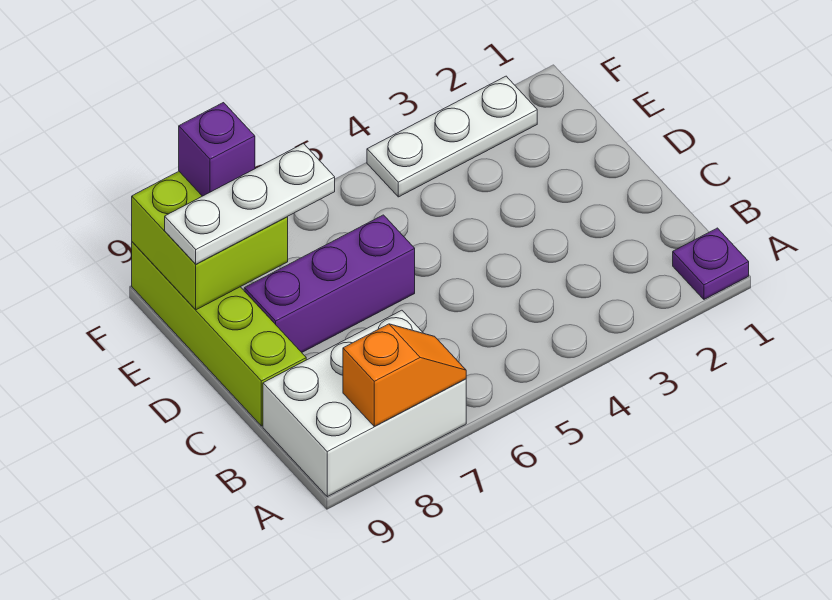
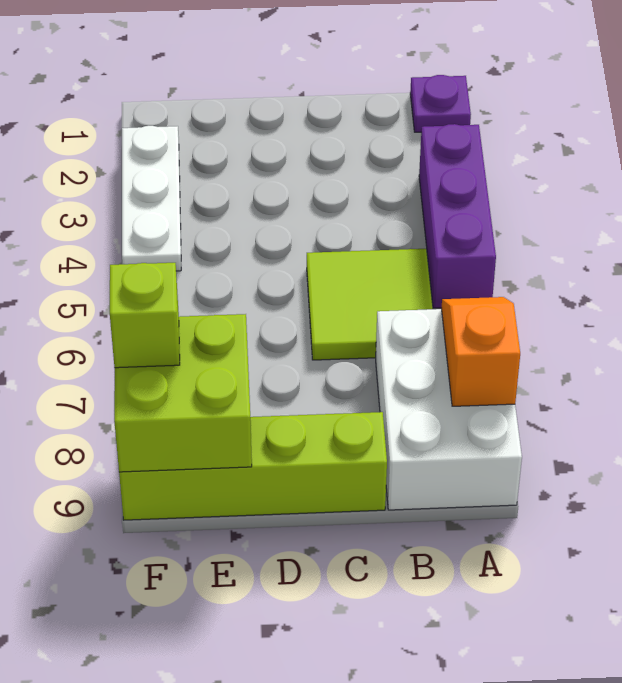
none -> lime tile B5:C6 level 1
purple brick D6:D8 level 1 -> purple brick A3:A5 level 1
white plate E7:E9 level 3 -> none
purple brick F8 level 3 -> lime brick F8 level 3

